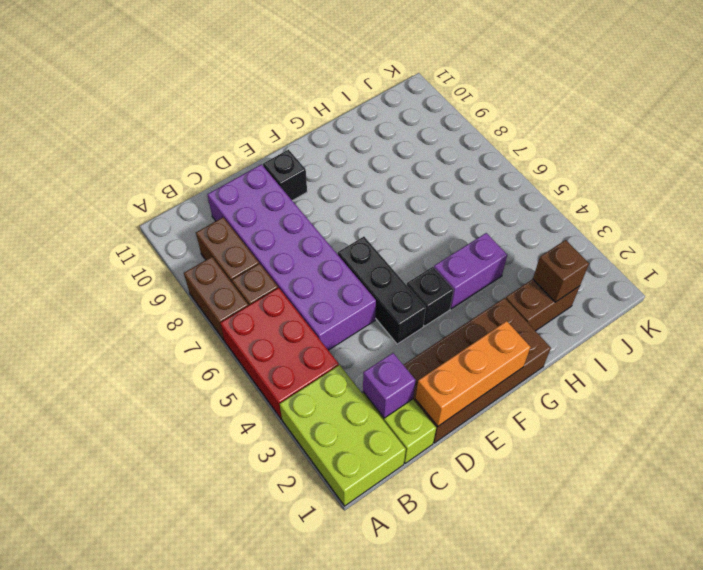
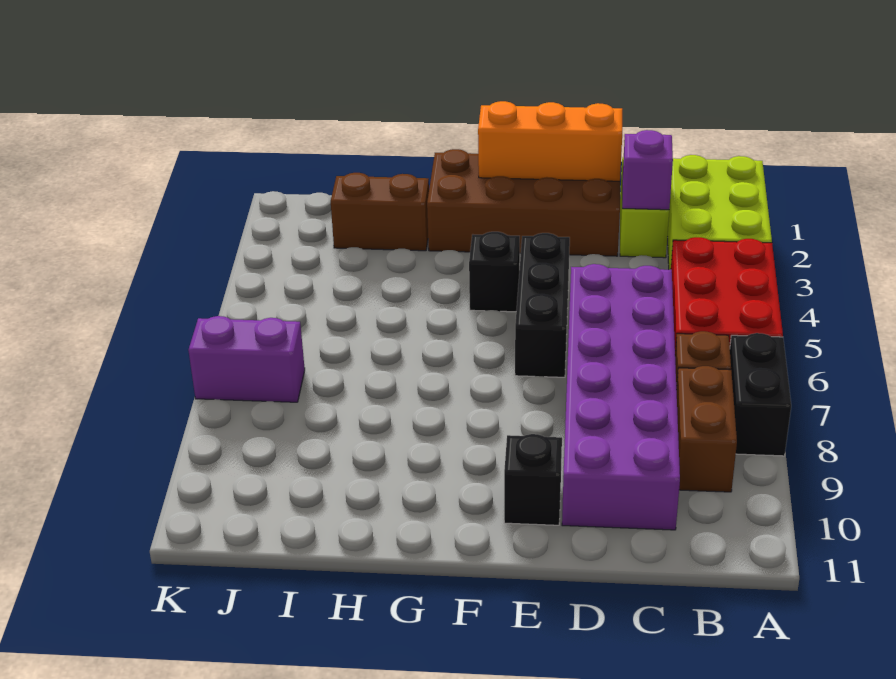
brown brick A7:A8 level 1 -> black brick A7:A8 level 1
purple brick G4:H4 level 1 -> purple brick J7:K7 level 1
brown brick I2 level 2 -> none

